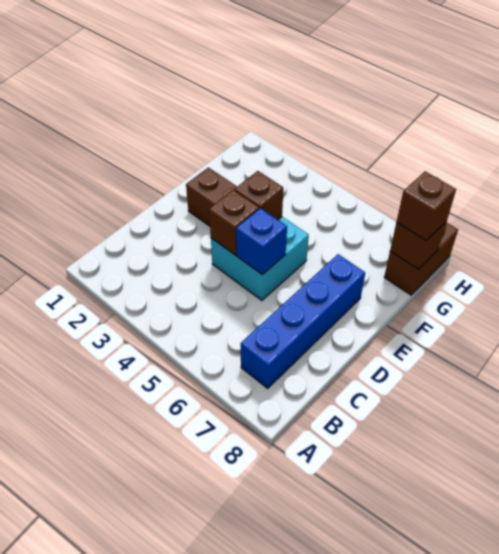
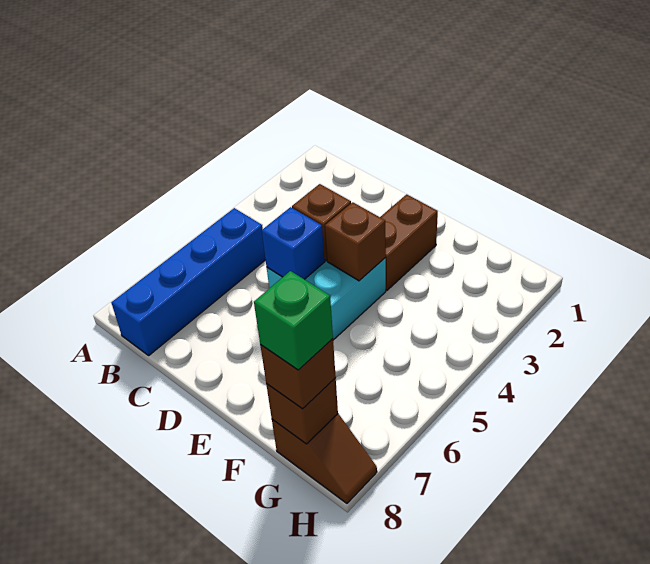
blue brick B7:E7 level 1 -> blue brick B5:B8 level 1
brown brick G8:H8 level 1 -> brown slope G8:H8 level 1 top G
none -> green brick G8 level 4

